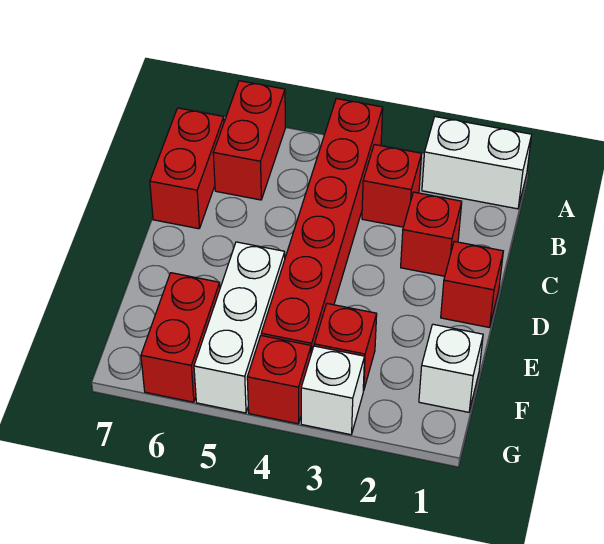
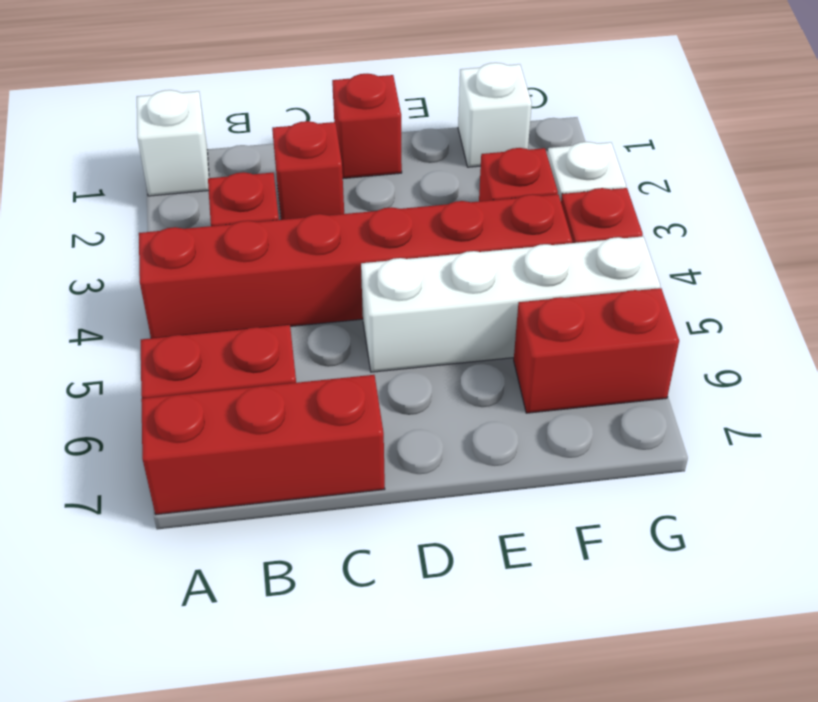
white brick A1:A2 level 1 -> white brick A1 level 1
red brick B7:C7 level 1 -> red brick A7:C7 level 1
white brick E5:G5 level 1 -> white brick D5:G5 level 1

